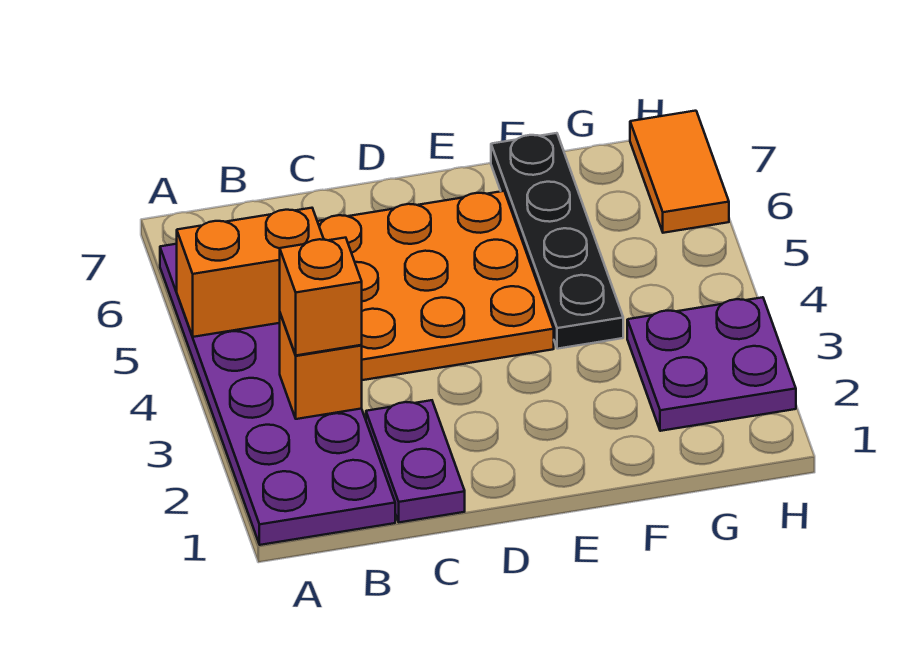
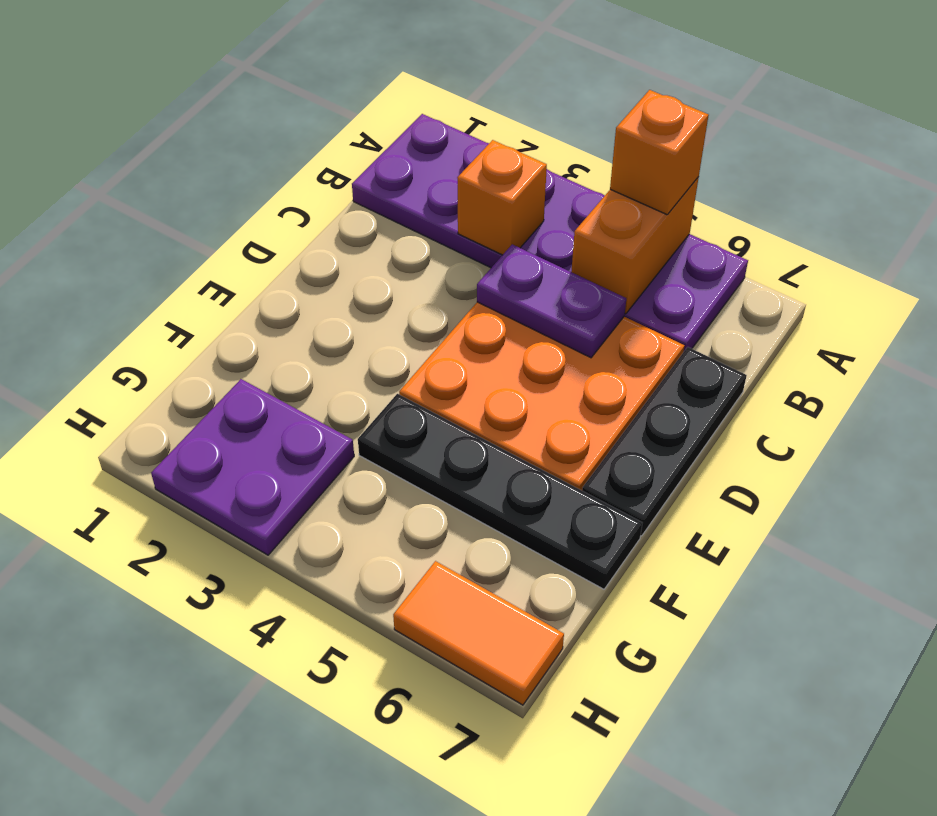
orange brick B3 level 3 -> orange brick A5 level 3
purple plate C1:C2 level 1 -> purple plate C4:C5 level 2
none -> black plate C7:E7 level 1

